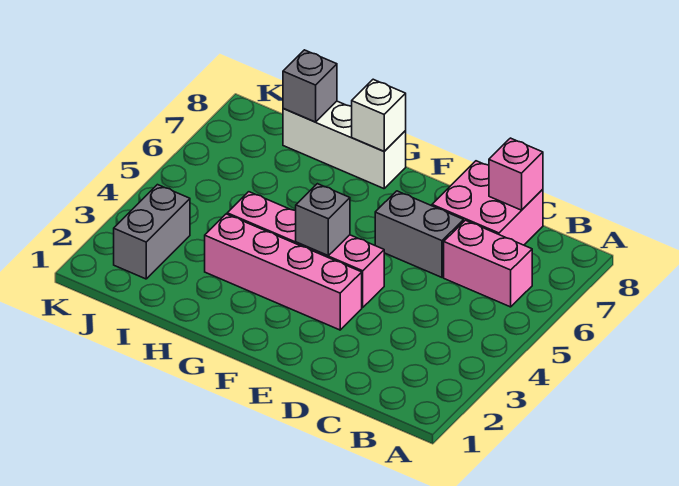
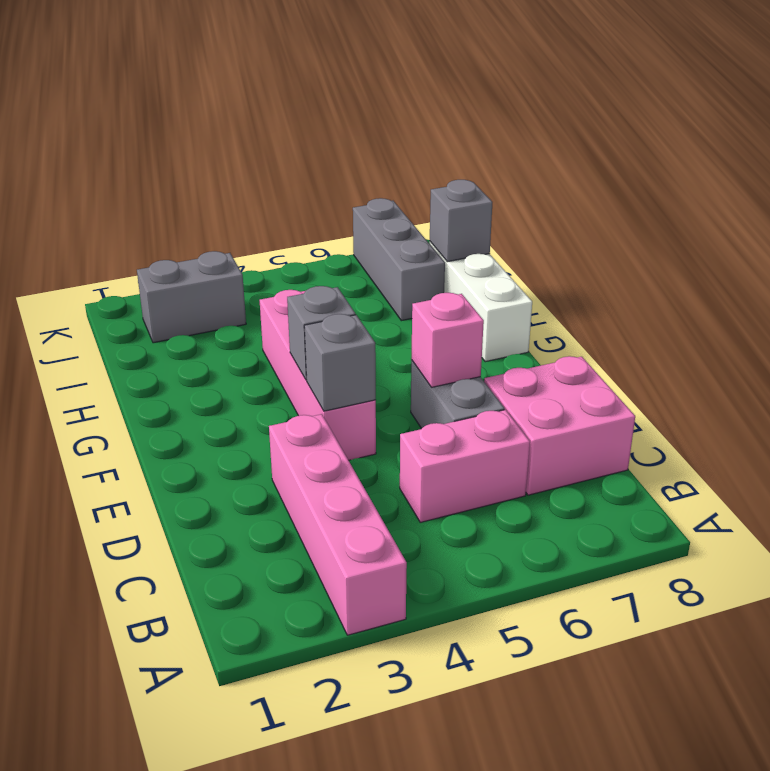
pink brick B6:C6 level 1 -> pink brick C5:C6 level 1
pink brick C8 level 2 -> pink brick E6 level 2
pink brick E3:H3 level 1 -> pink brick A3:D3 level 1
none -> grey brick E4 level 2
white brick G8 level 2 -> none
none -> grey brick I7:K7 level 1

